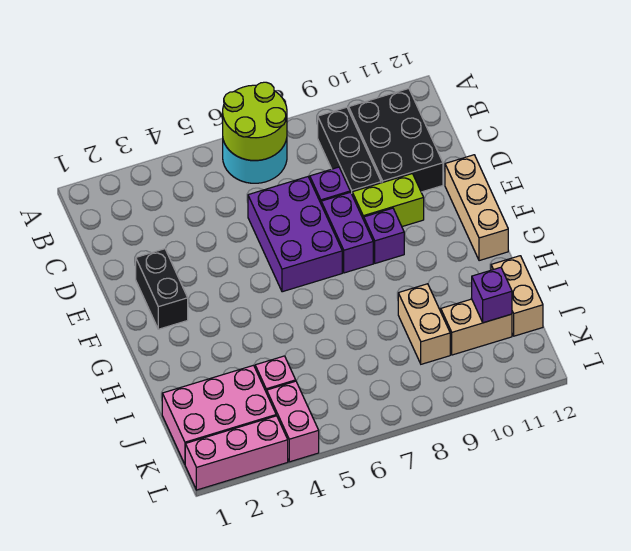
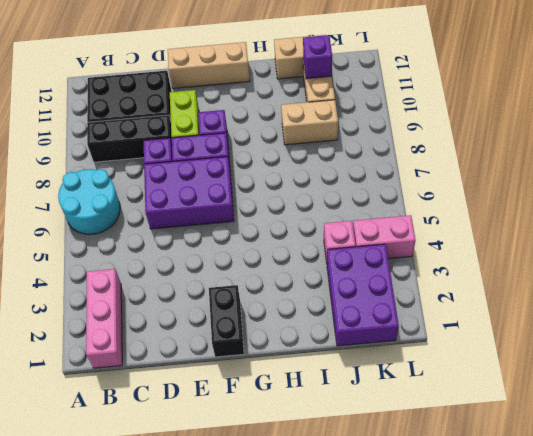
lime round brick A6:B7 level 2 -> none
black brick E2:F2 level 1 -> black brick F1:F2 level 1
pink brick J1:K3 level 1 -> purple brick J1:K3 level 1
pink brick L1:L3 level 1 -> pink brick B1:B3 level 1

